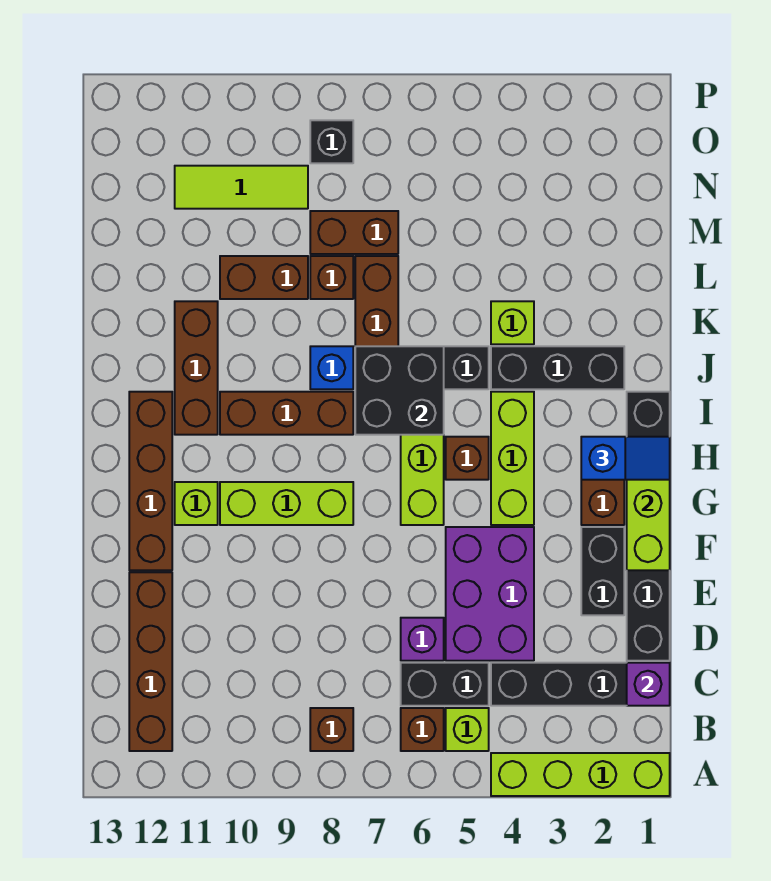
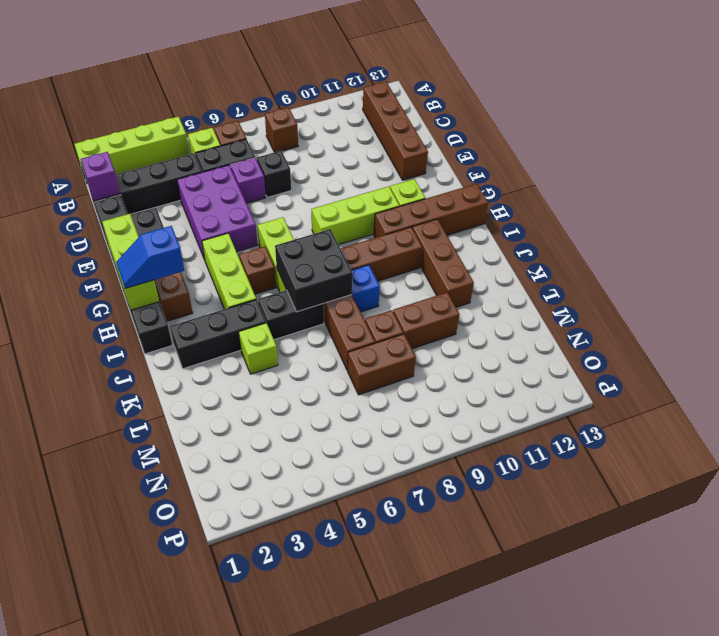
brown brick F12:I12 level 1 -> brown brick H10:H13 level 1
lime tile N9:N11 level 1 -> none
black brick O8 level 1 -> black brick D7 level 1

